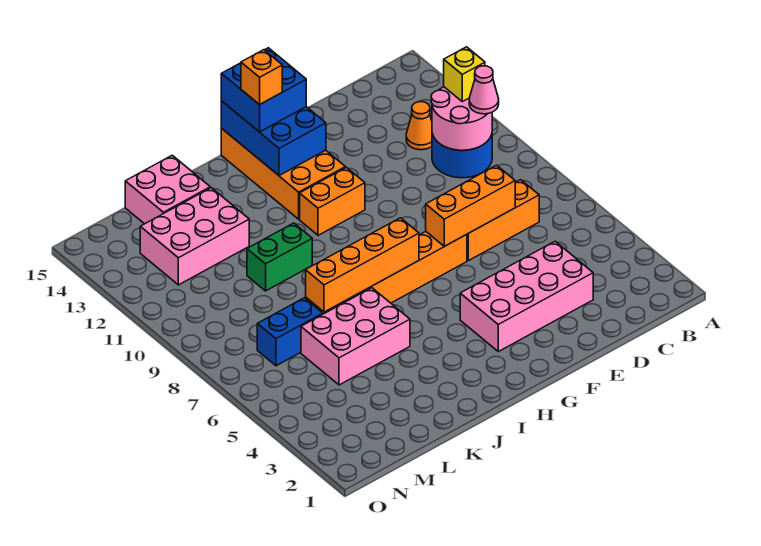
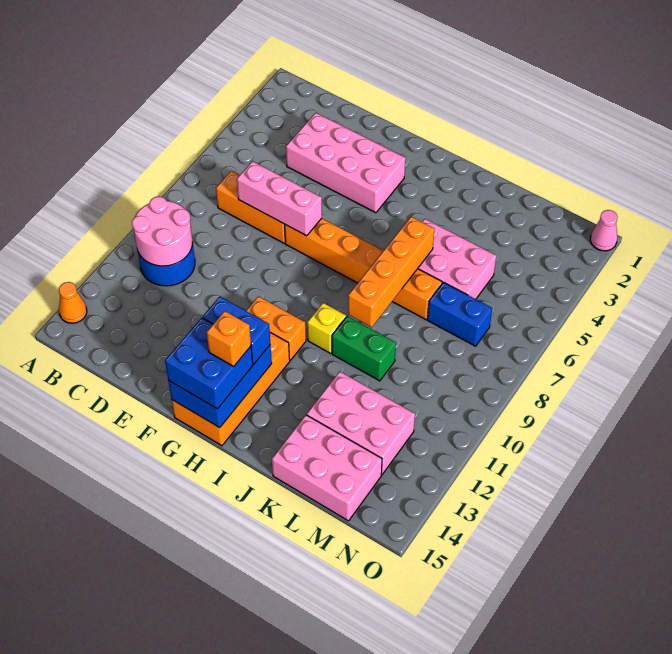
pink cone B10 level 3 -> pink cone O1 level 1
yellow brick B11 level 3 -> yellow brick I10 level 1
orange cone C12 level 1 -> orange cone A14 level 1
orange brick D7:F7 level 2 -> pink brick D7:F7 level 2
none -> blue brick G13:H13 level 3
orange brick H7:K7 level 2 -> orange brick J6:J9 level 2
pink brick K14:L15 level 1 -> pink brick K14:M15 level 1

